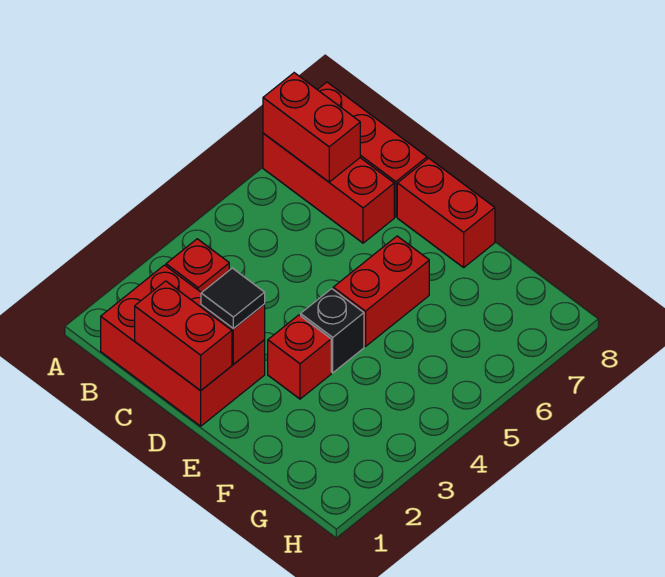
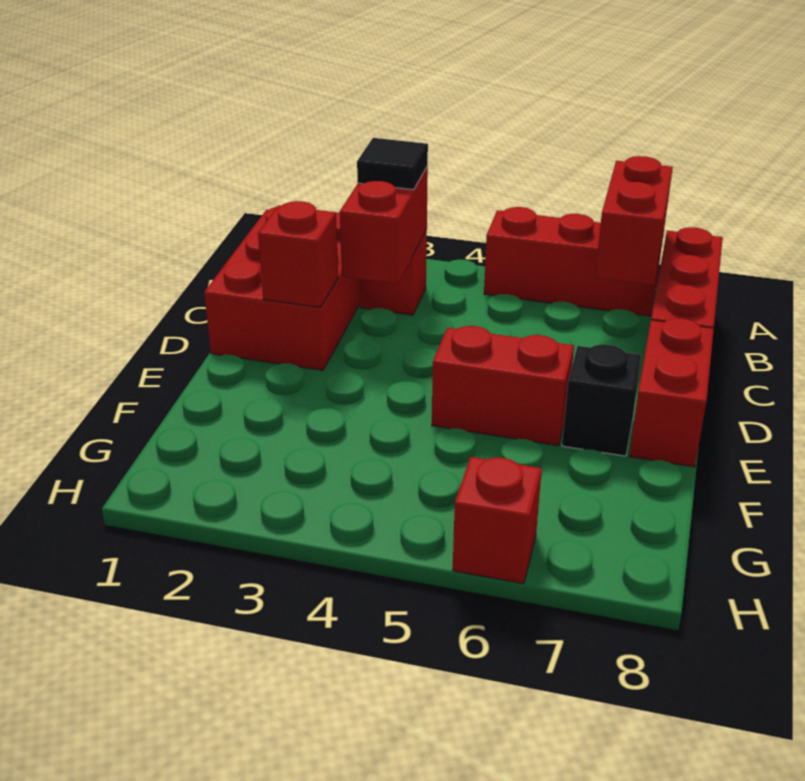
red brick A7:C7 level 1 -> red brick A5:A7 level 1
red brick C1:D1 level 2 -> red brick B3:C3 level 2
black tile D2 level 3 -> black tile B3 level 3
red brick E3 level 1 -> red brick H6 level 1
black brick E4 level 1 -> black brick E7 level 1

